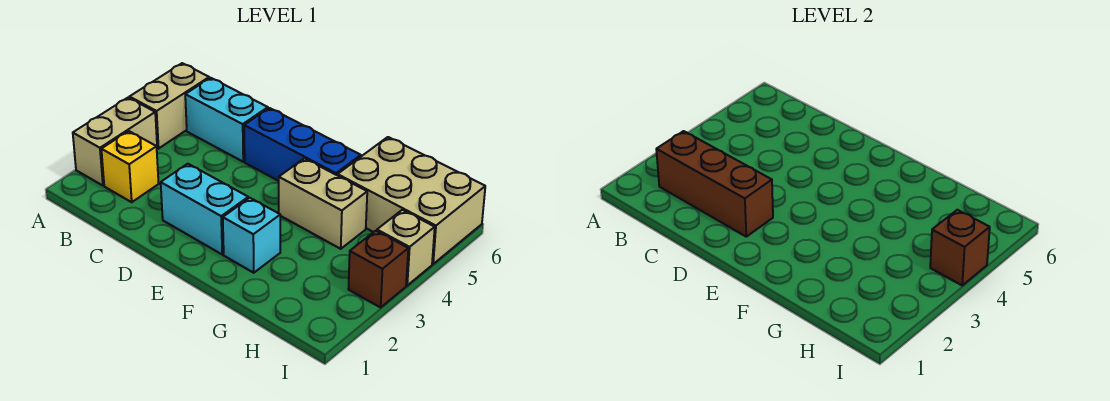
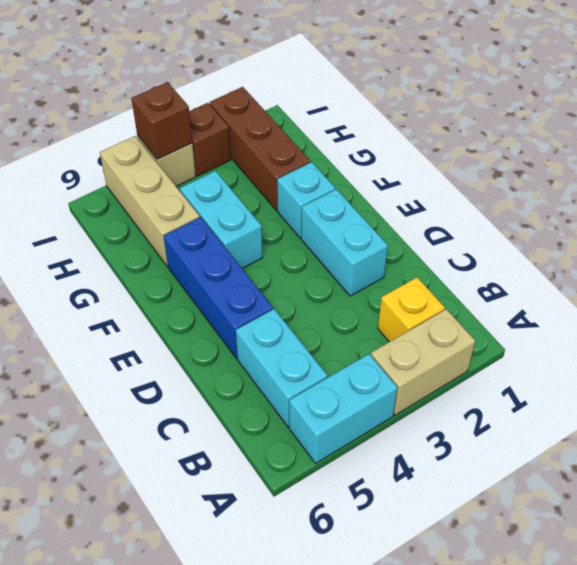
tan brick A4:A5 level 1 -> cyan brick A4:A5 level 1
brown brick B2:D2 level 2 -> brown brick G2:I2 level 1
tan brick F4:G4 level 1 -> cyan brick F4:G4 level 1
tan brick G5:I6 level 1 -> tan brick G5:I5 level 1

